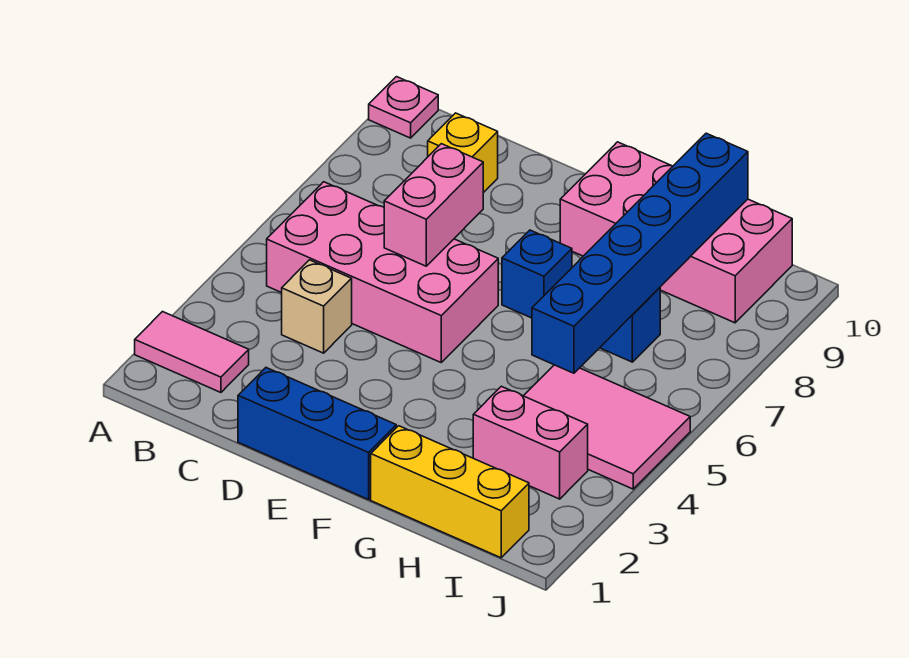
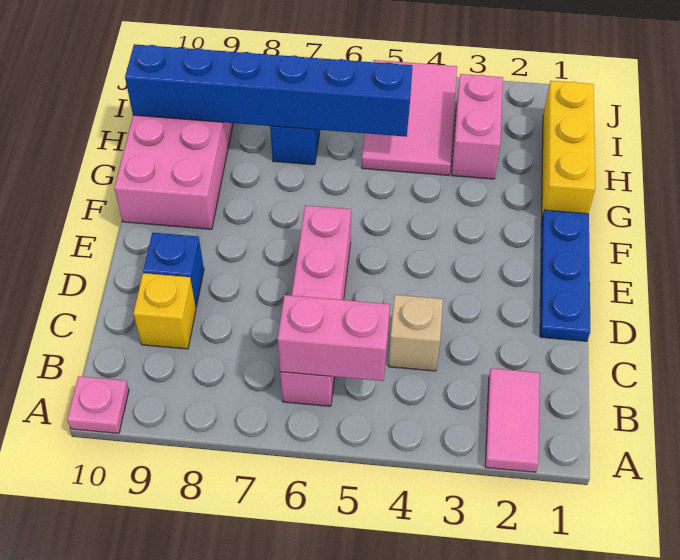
pink brick B5:E6 level 1 -> pink brick B6:E6 level 1
blue brick D1:F1 level 1 -> blue plate D1:F1 level 1
pink brick D6:D7 level 2 -> pink brick B5:B6 level 2
blue brick F7 level 1 -> blue brick D9 level 1

